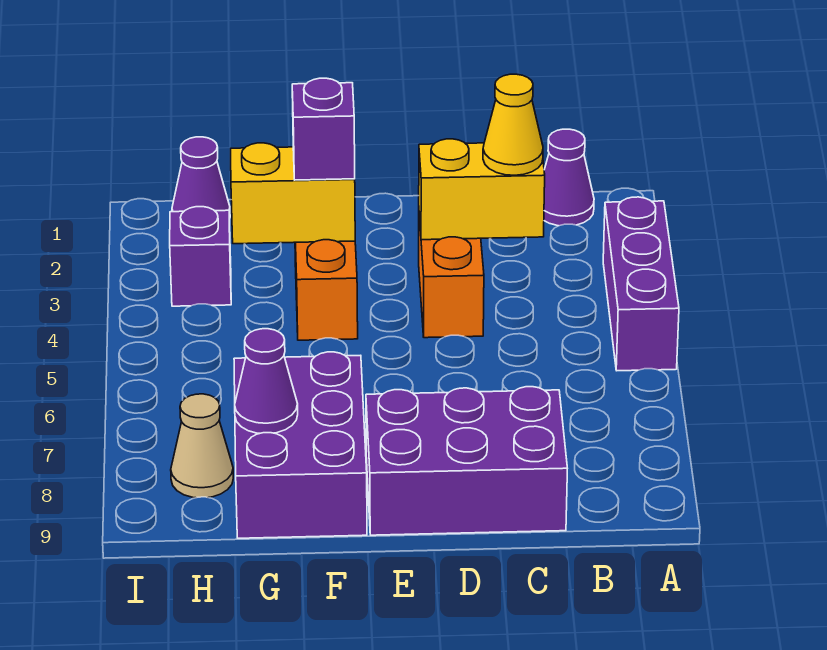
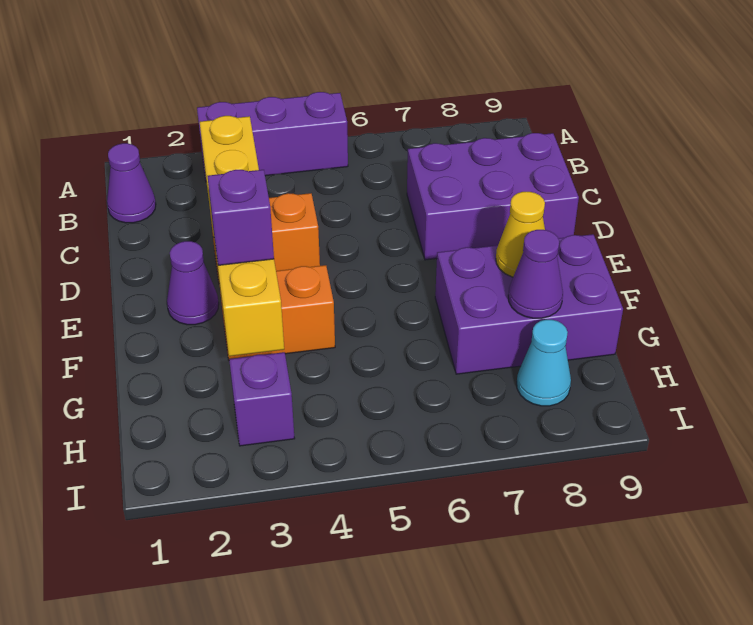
yellow cone C3 level 3 -> yellow cone F8 level 2
purple brick C8:E9 level 1 -> purple brick C7:D9 level 1
purple cone H1 level 1 -> purple cone E2 level 1
tan cone H8 level 1 -> cyan cone H8 level 1

